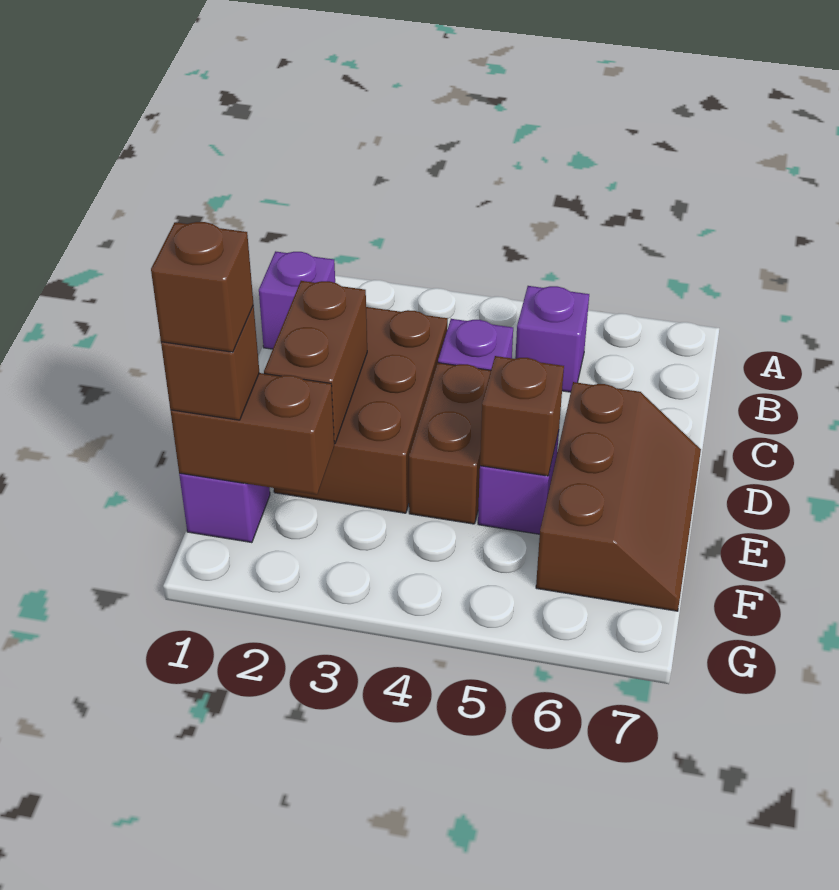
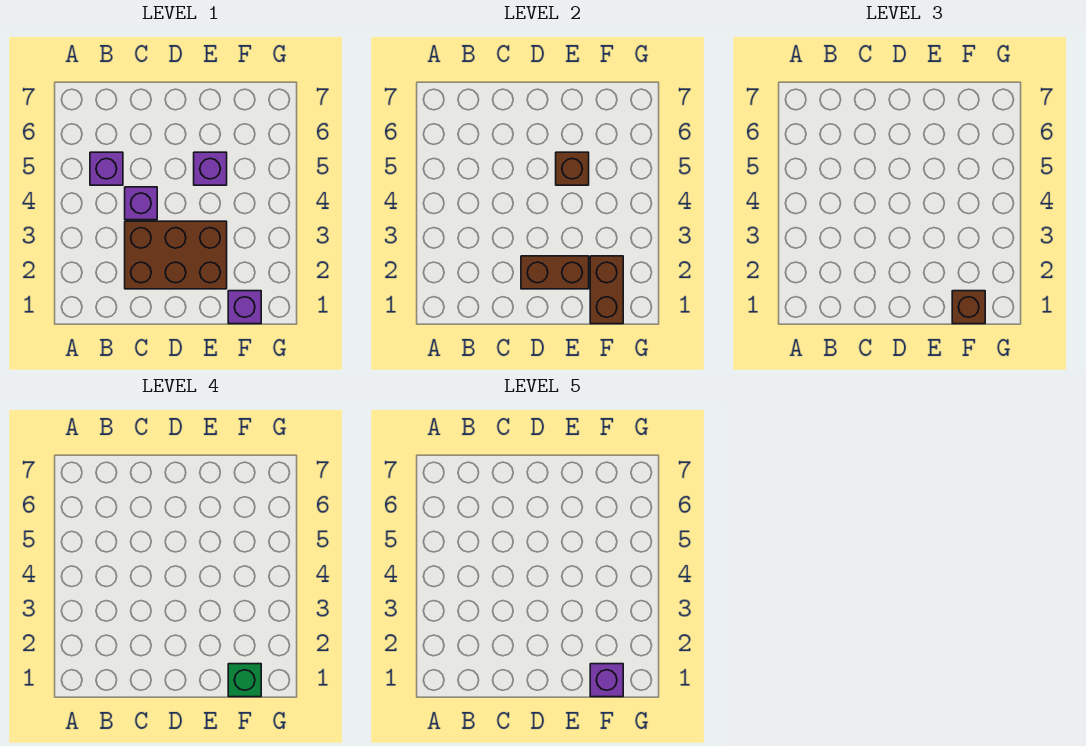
purple brick B1 level 1 -> purple brick F1 level 5
brown brick D4:E4 level 1 -> none
brown slope D6:F7 level 1 top 6 -> none
brown brick F1 level 4 -> green brick F1 level 4

